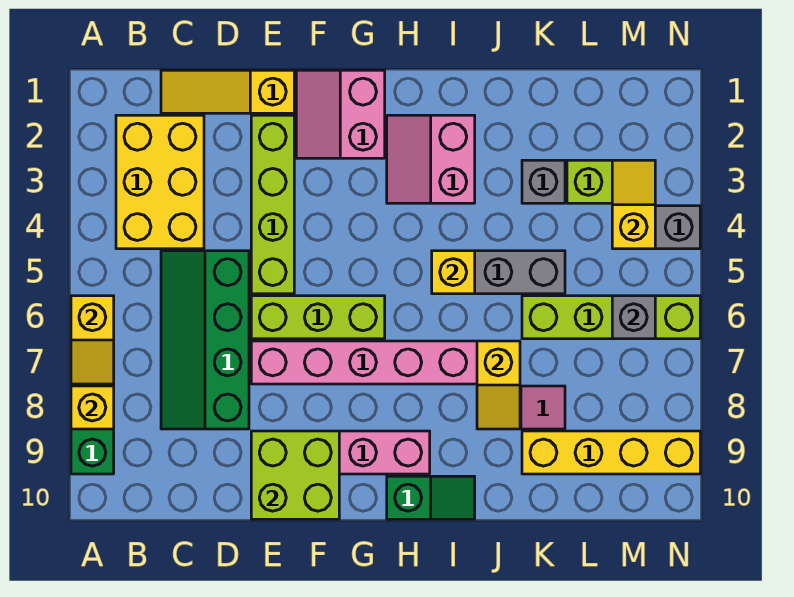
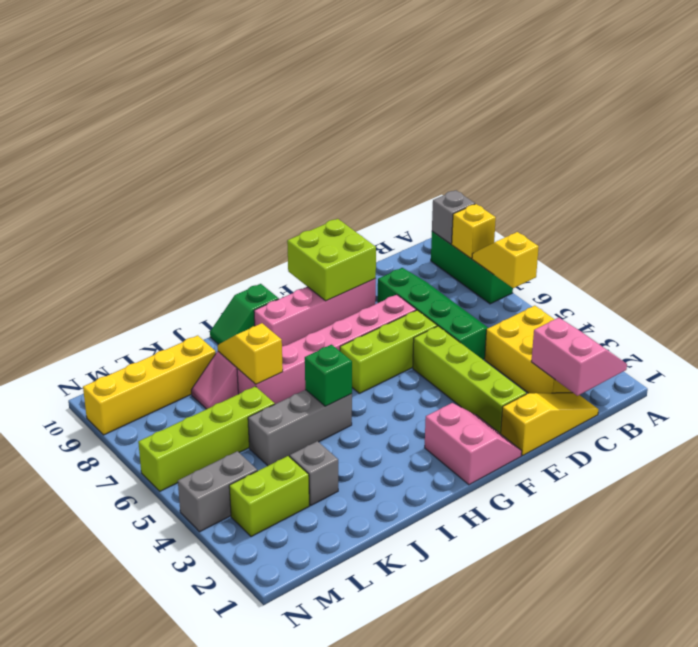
pink slope H2:I3 level 1 top I -> pink slope B1:C2 level 2 top C
yellow brick I5 level 2 -> green brick I5 level 2
yellow slope M3:M4 level 2 top 4 -> none
grey brick M6 level 2 -> grey brick A9 level 2

